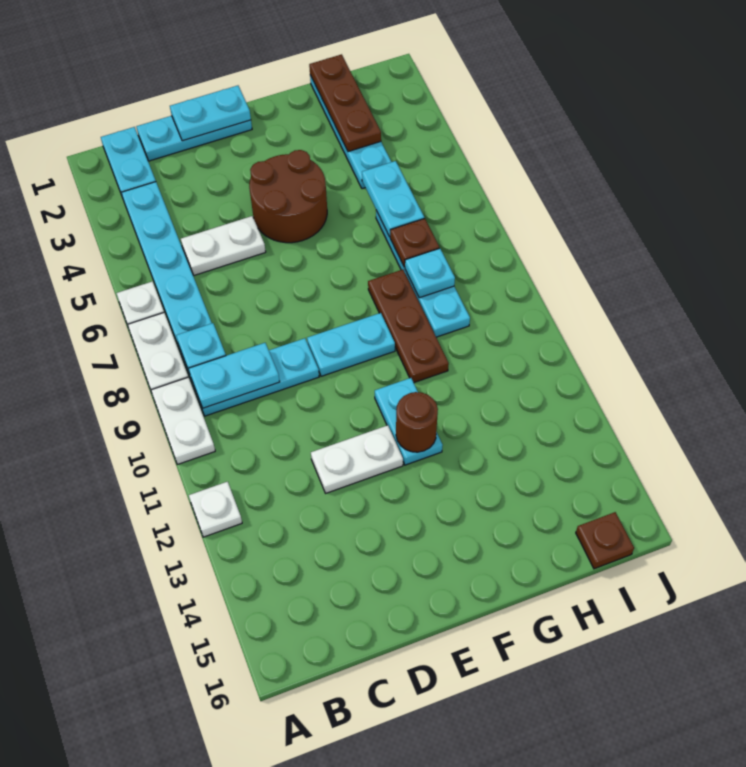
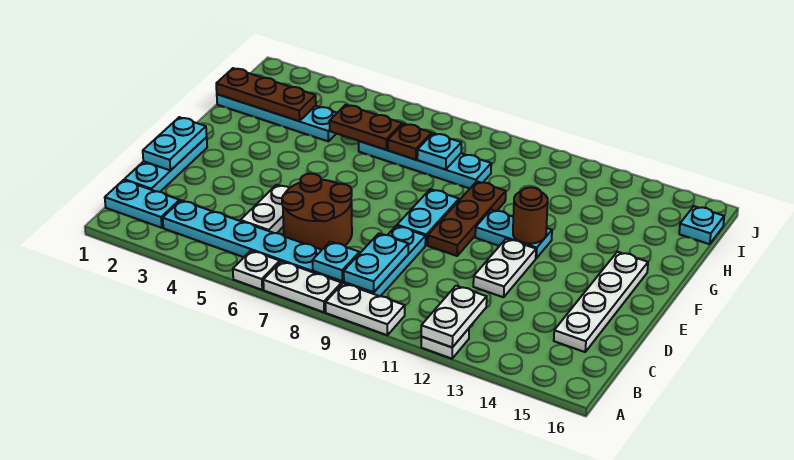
none -> white plate A12:B12 level 2
none -> white plate C15:F15 level 1
brown round brick E4:F5 level 1 -> brown round brick C6:D7 level 1
brown plate G8:G10 level 1 -> brown plate E10:G10 level 1
cyan plate H5:H6 level 2 -> brown plate H5:H6 level 2
brown plate I16 level 1 -> cyan plate I16 level 1

